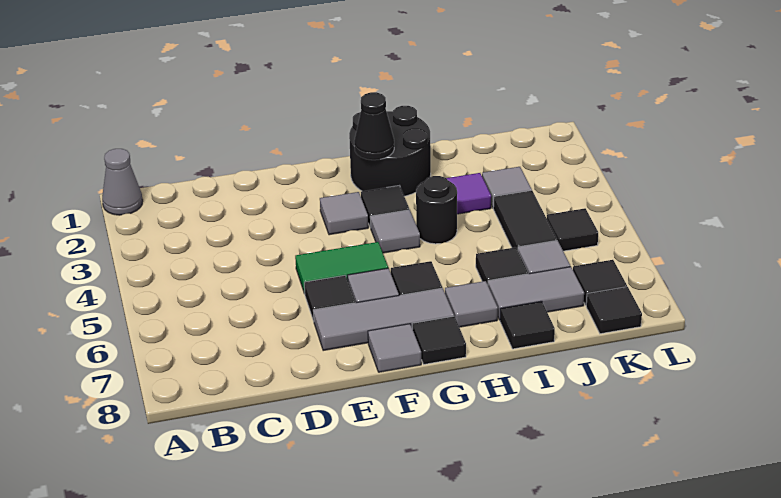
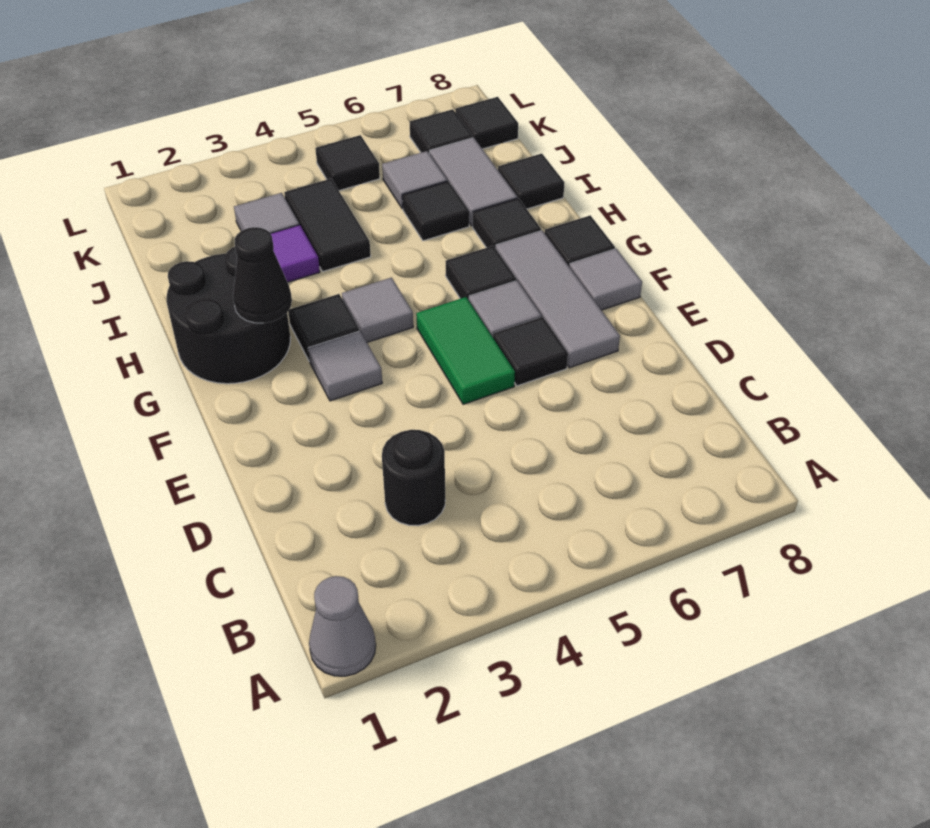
black round brick H4 level 1 -> black round brick C3 level 1
grey tile H7 level 1 -> black tile H7 level 1
black tile J4:J5 level 1 -> black tile I4:J4 level 1

